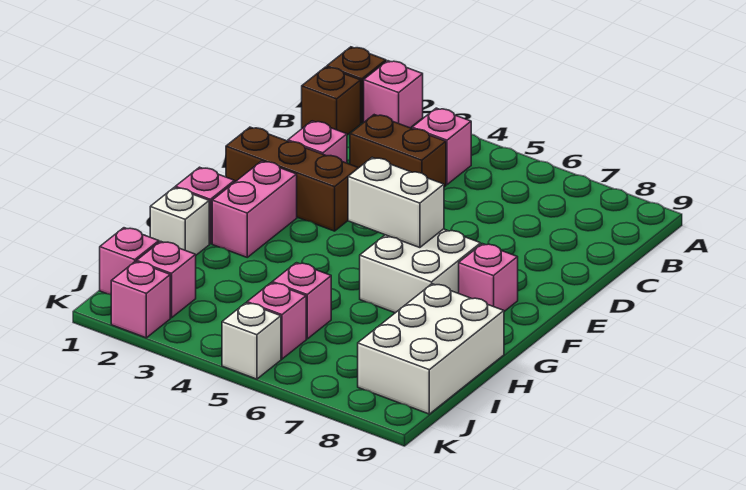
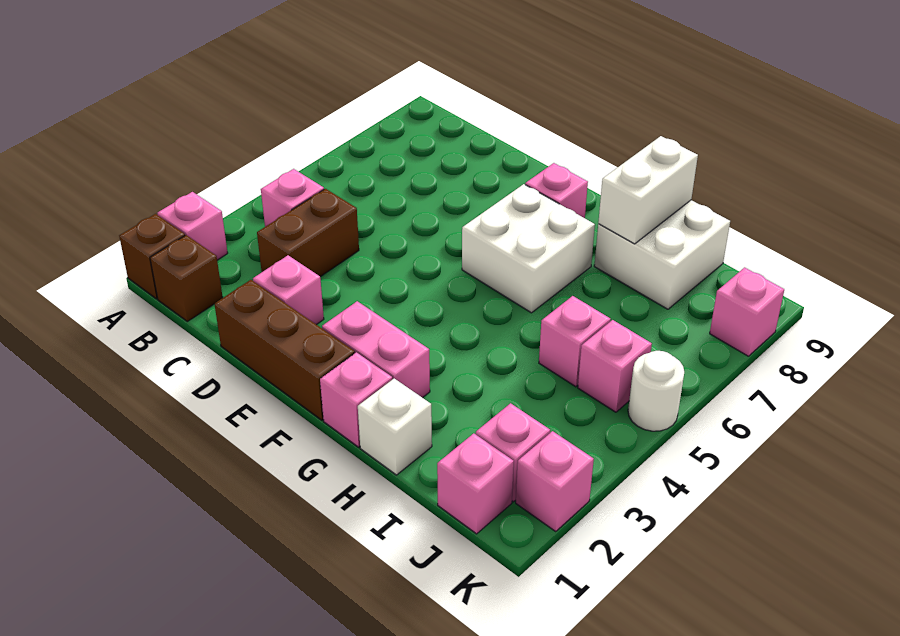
brown brick E1:E3 level 1 -> brown brick D1:F1 level 1
white brick F5:F6 level 2 -> white brick H8:H9 level 2
white brick H8:J9 level 1 -> white brick H8:I9 level 1
white brick K5 level 1 -> white round brick K5 level 1
none -> pink brick K8 level 1

